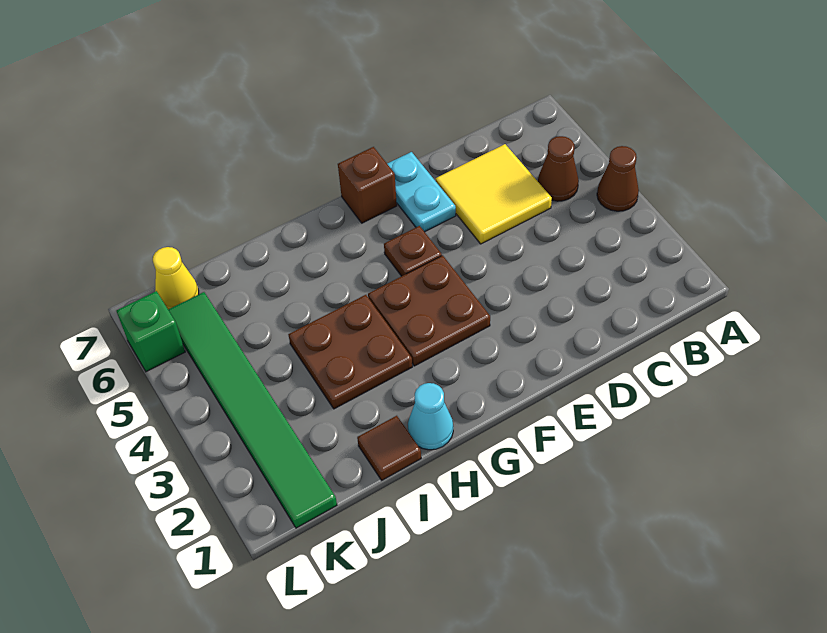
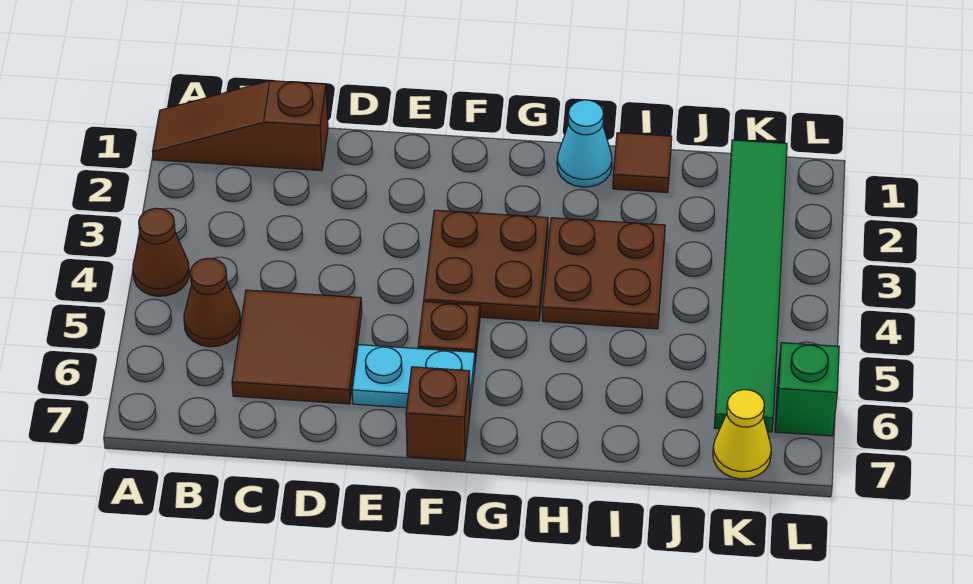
none -> brown slope A1:C1 level 1 top C
yellow tile C5:D6 level 1 -> brown tile C5:D6 level 1
cyan plate E6:E7 level 1 -> cyan plate E6:F6 level 1

